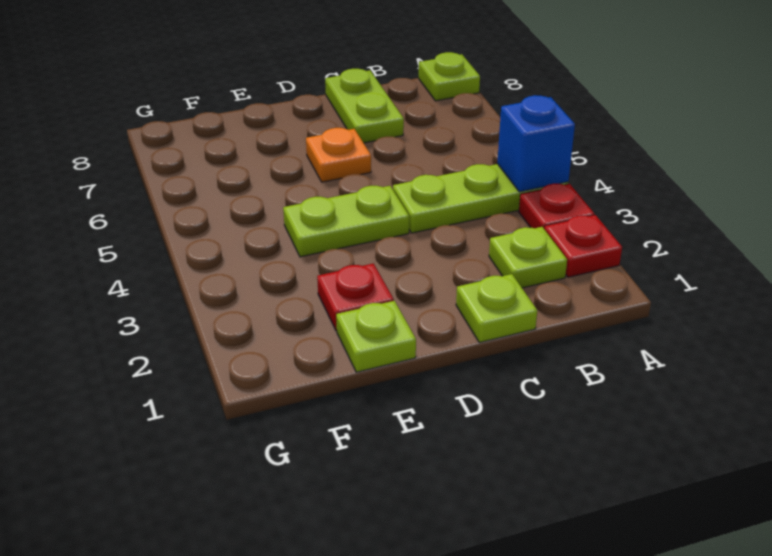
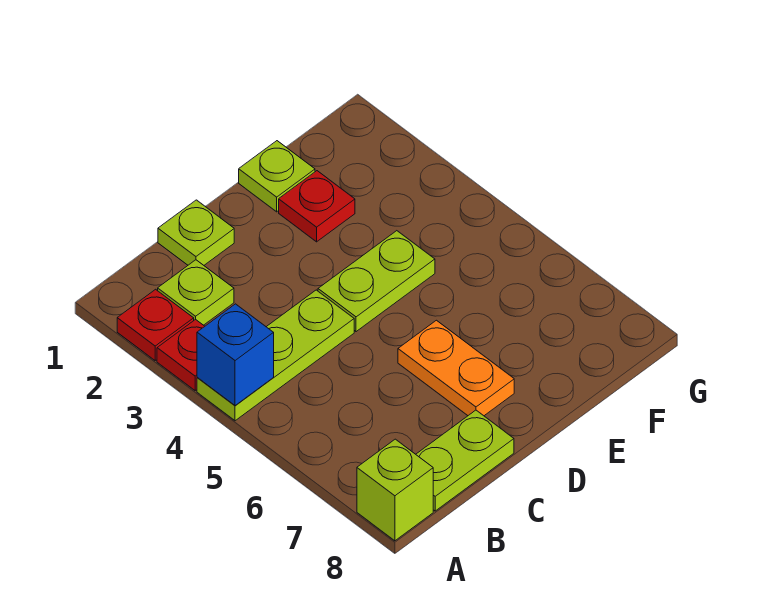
lime plate A8 level 1 -> lime brick A8 level 1
lime plate C7:C8 level 1 -> lime plate B8:C8 level 1
orange plate D6 level 1 -> orange plate D6:D7 level 1

